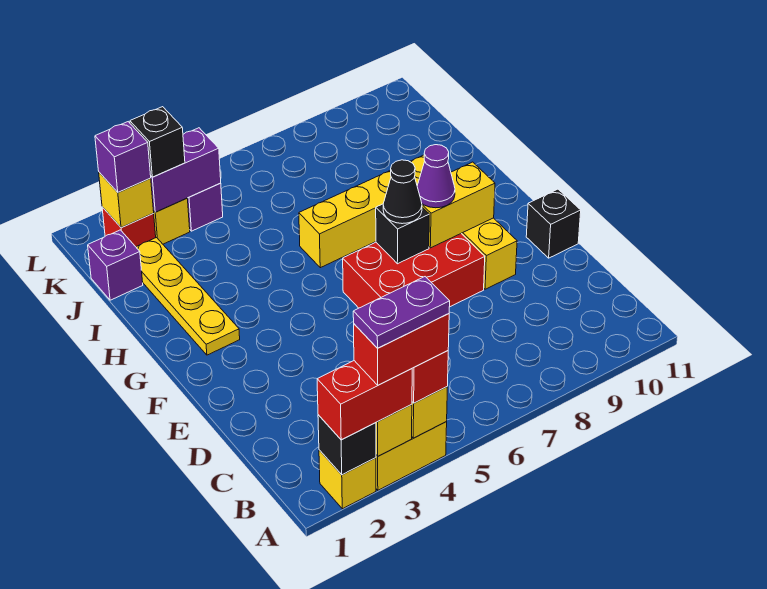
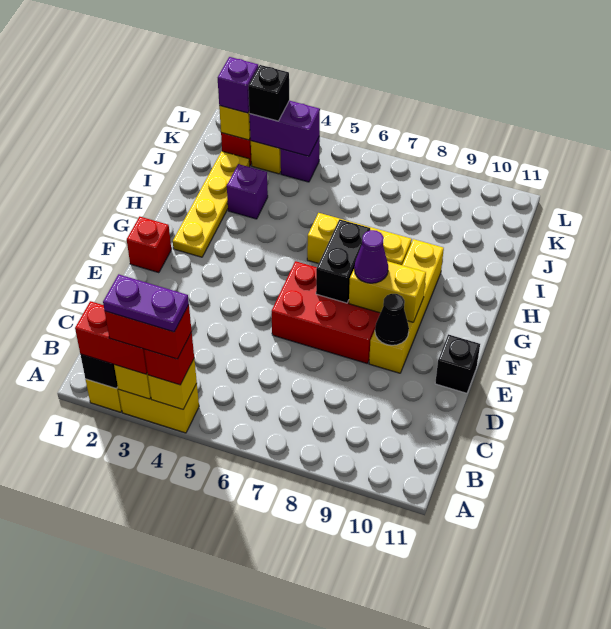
none -> red brick F1 level 1
black brick F7 level 2 -> black brick F7:G7 level 2
black cone F7 level 3 -> black cone E9 level 2
purple brick J1 level 1 -> purple brick I3 level 1

